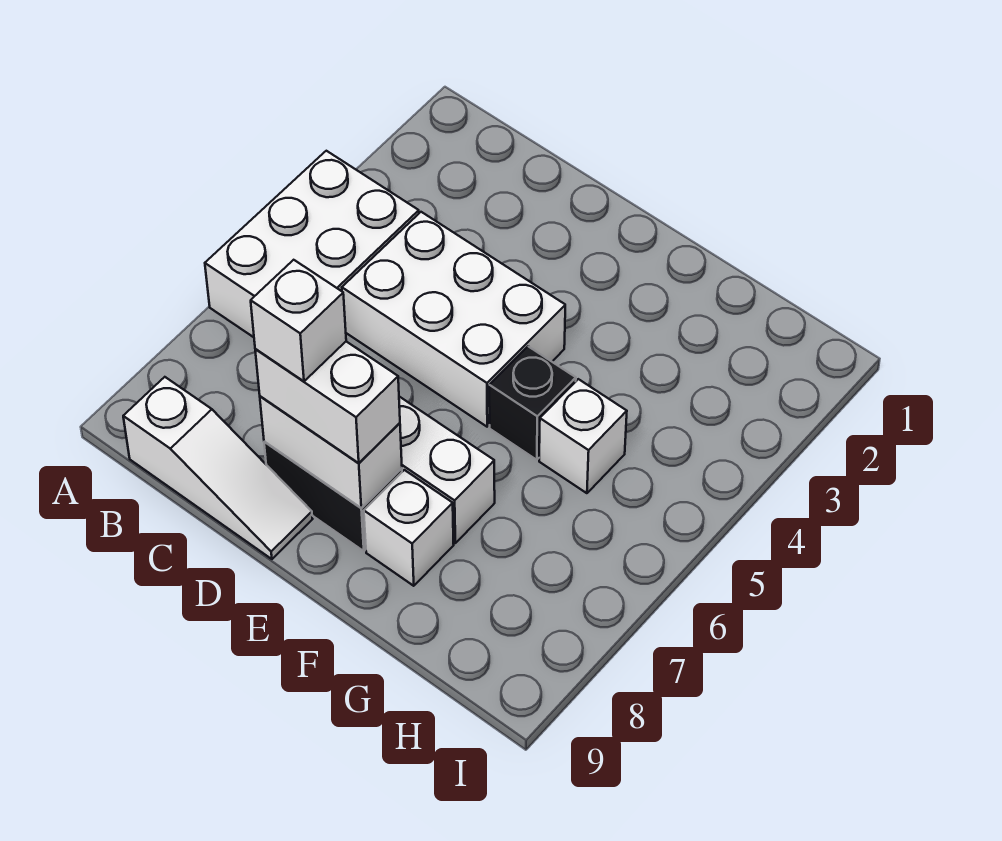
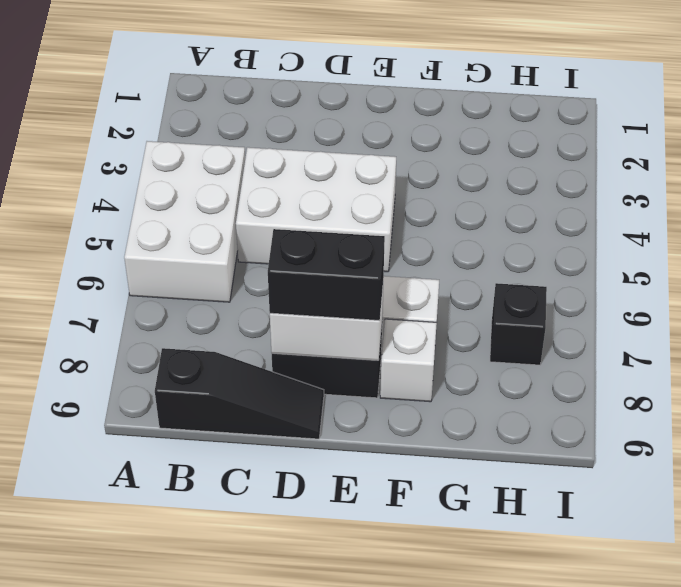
white slope B9:D9 level 1 top B -> black slope B9:D9 level 1 top B
white brick D8:E8 level 3 -> black brick D8:E8 level 3
white brick D8 level 4 -> none
black brick F5 level 1 -> black brick H7 level 1
white brick G5 level 1 -> none

